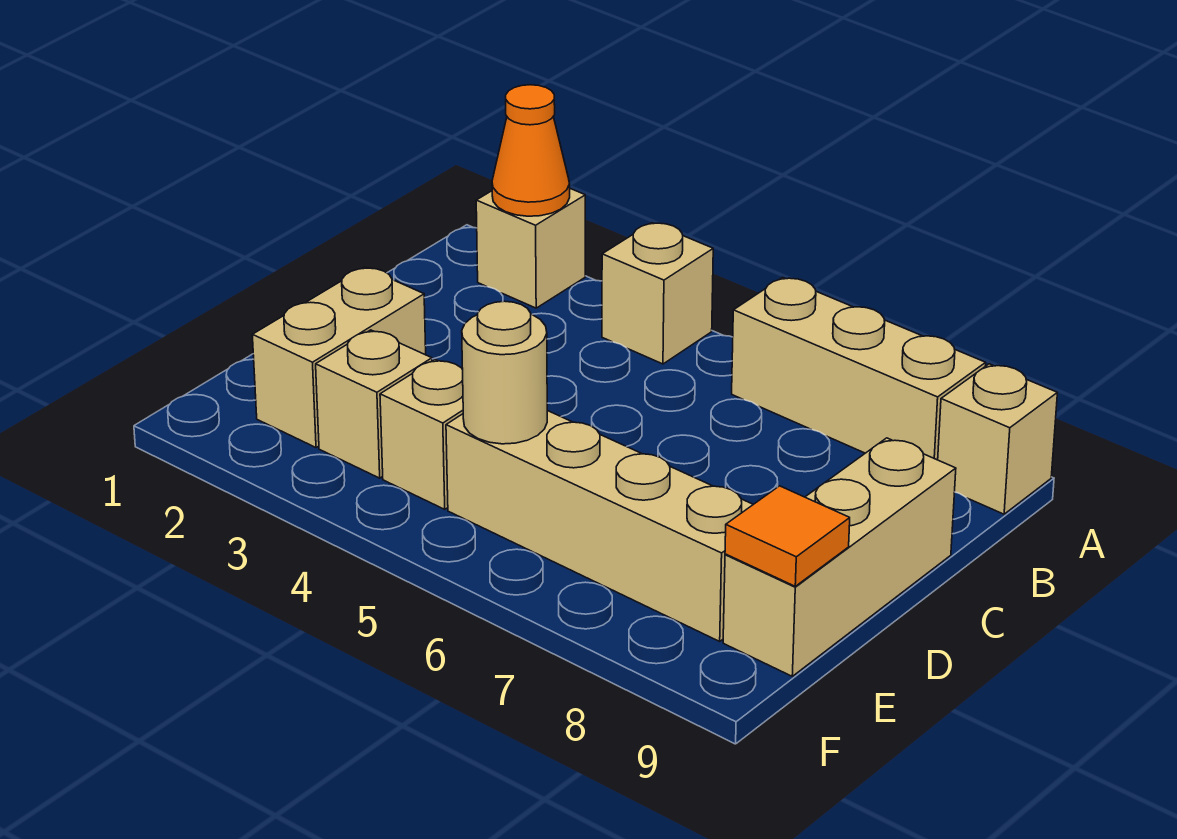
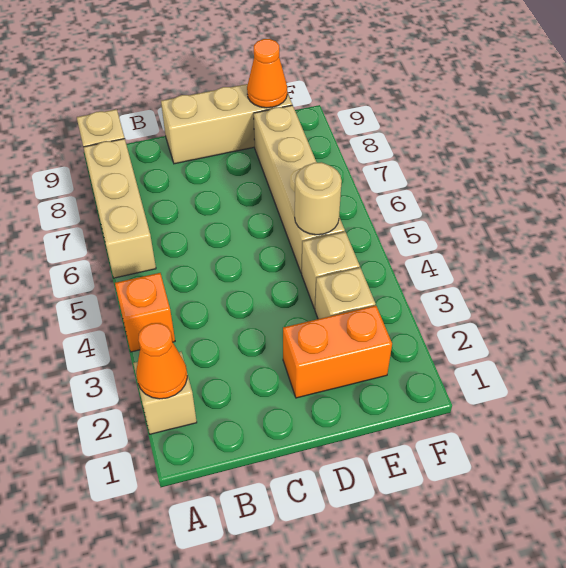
tan brick A4 level 1 -> orange brick A4 level 1
tan brick D2:E2 level 1 -> orange brick D2:E2 level 1
orange tile E9 level 2 -> orange cone E9 level 2

